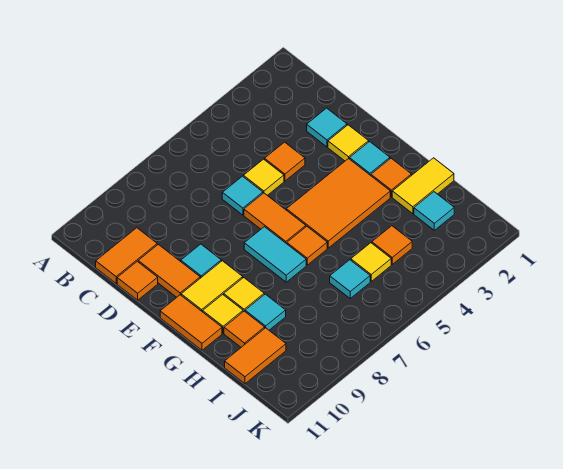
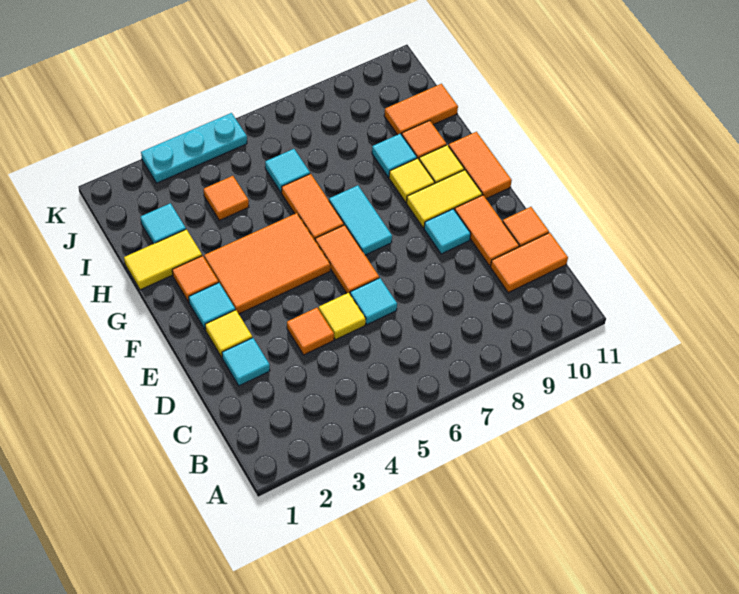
orange tile G6 level 1 -> orange tile G6:H6 level 1
yellow tile I5 level 1 -> none
none -> cyan plate K3:K5 level 1

